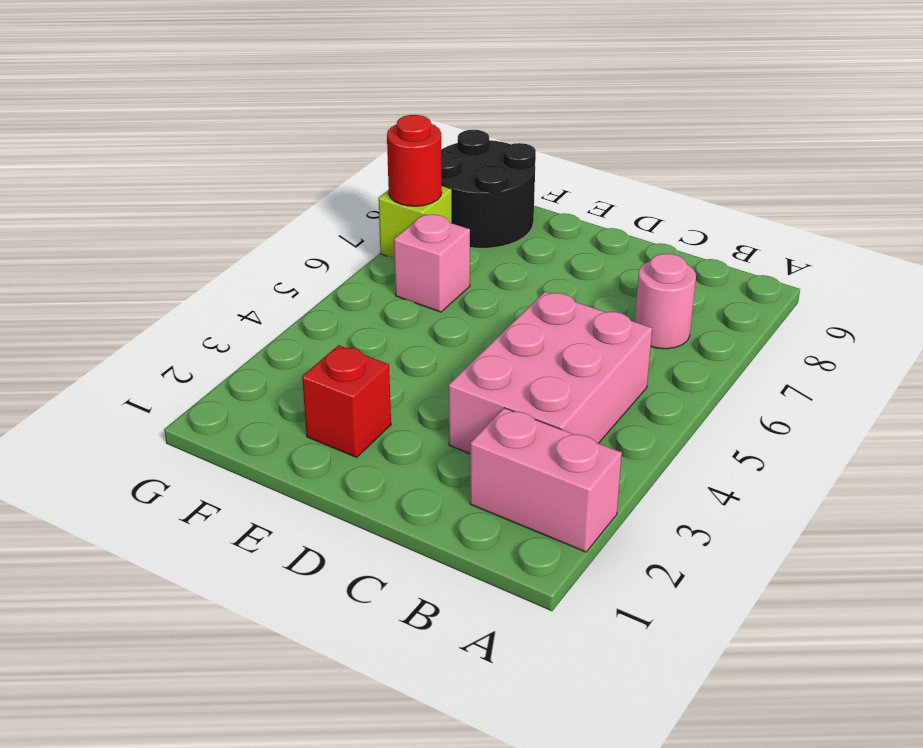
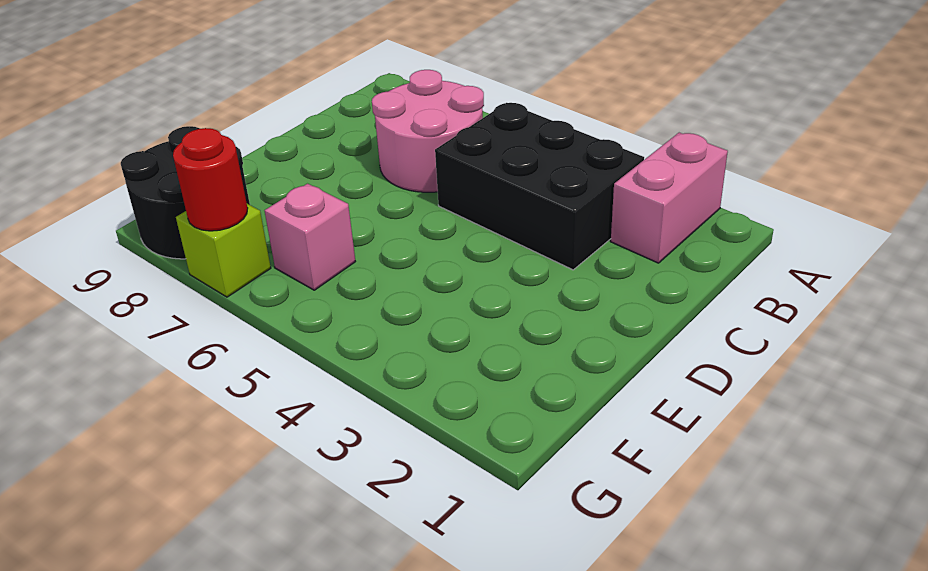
pink brick B3:C5 level 1 -> black brick B3:C5 level 1
pink round brick B7 level 1 -> pink round brick B6:C7 level 1
red brick E2 level 1 -> none

